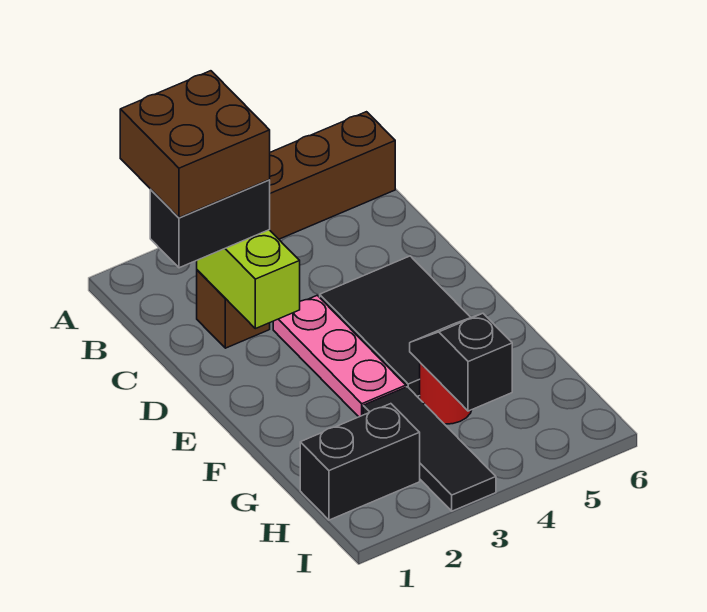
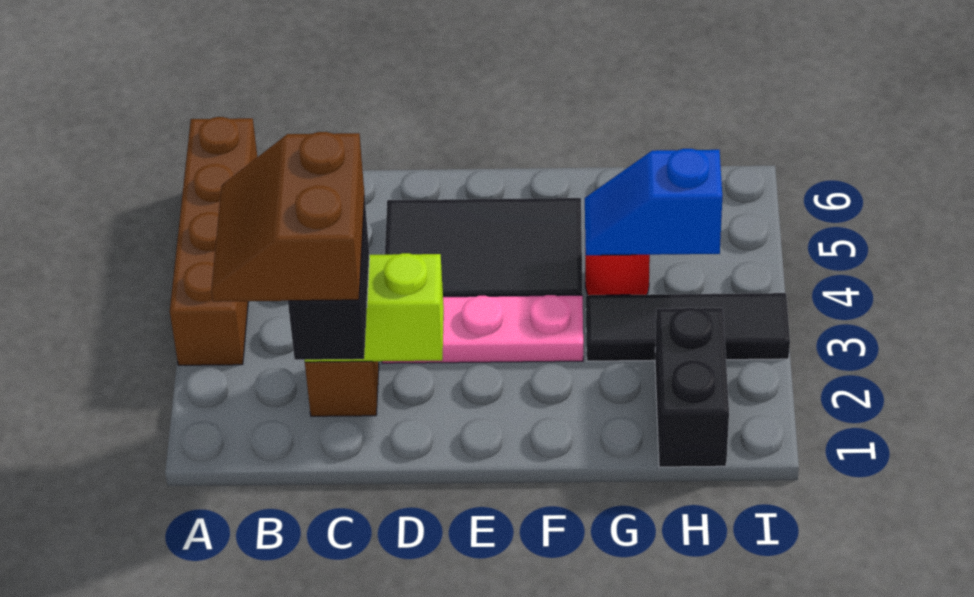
brown brick B1:C2 level 4 -> brown slope B1:C2 level 4 top C
black slope G4:H4 level 2 top H -> blue slope G4:H4 level 2 top H

